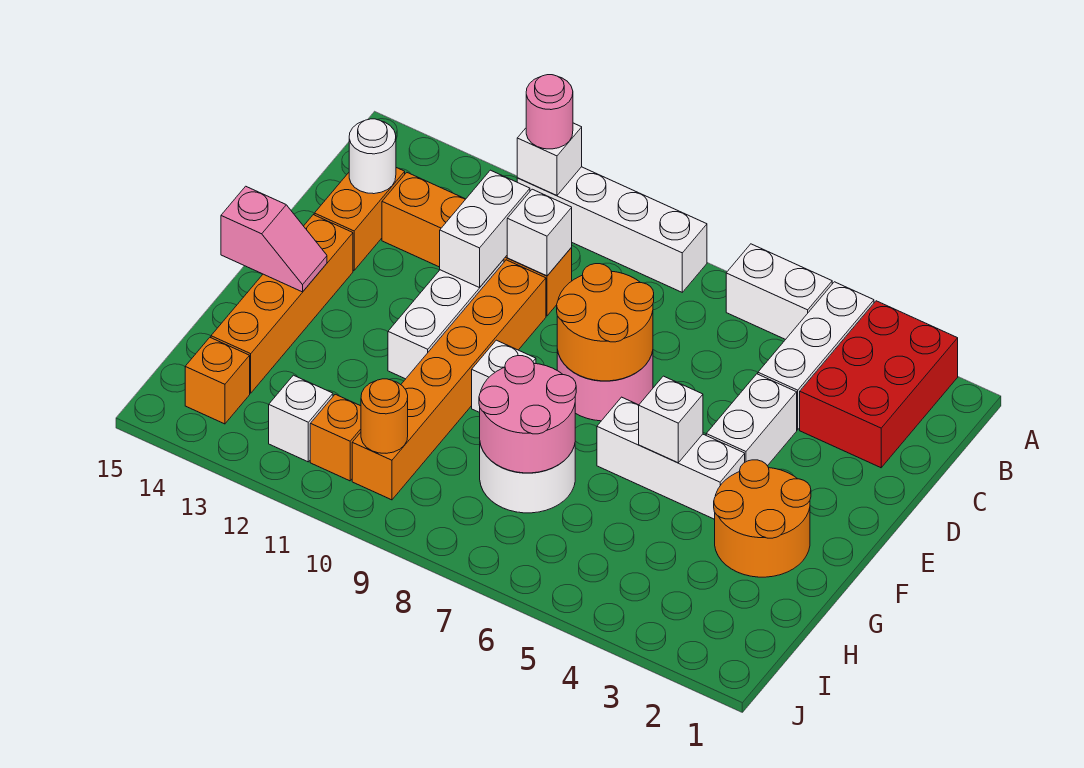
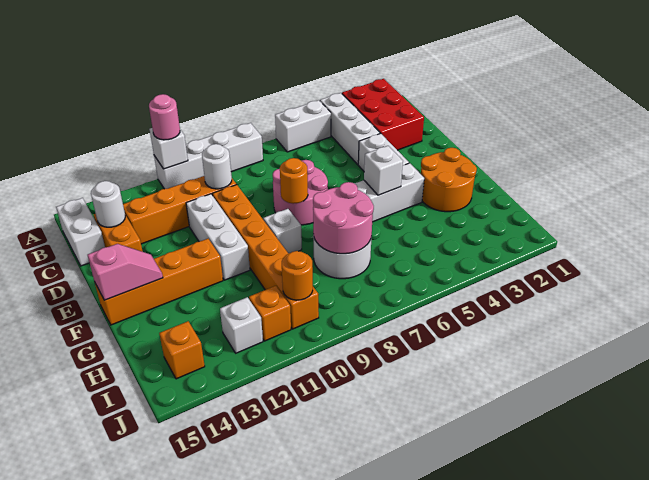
white brick C10 level 2 -> white round brick C10 level 2
white brick C11:D11 level 2 -> white brick B15:C15 level 1
orange round brick D7:E8 level 2 -> orange round brick E8 level 2
orange brick E14:H14 level 1 -> orange brick F12:F15 level 1

